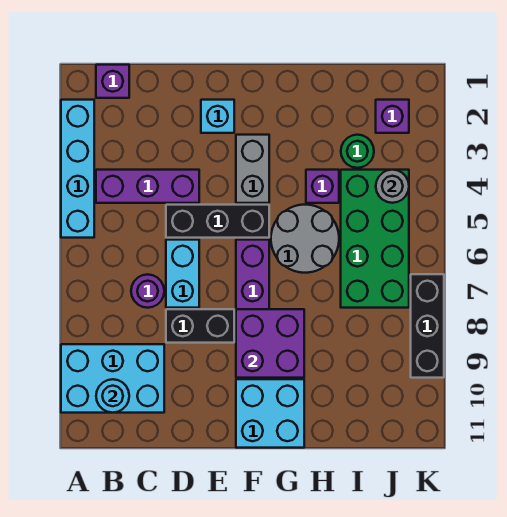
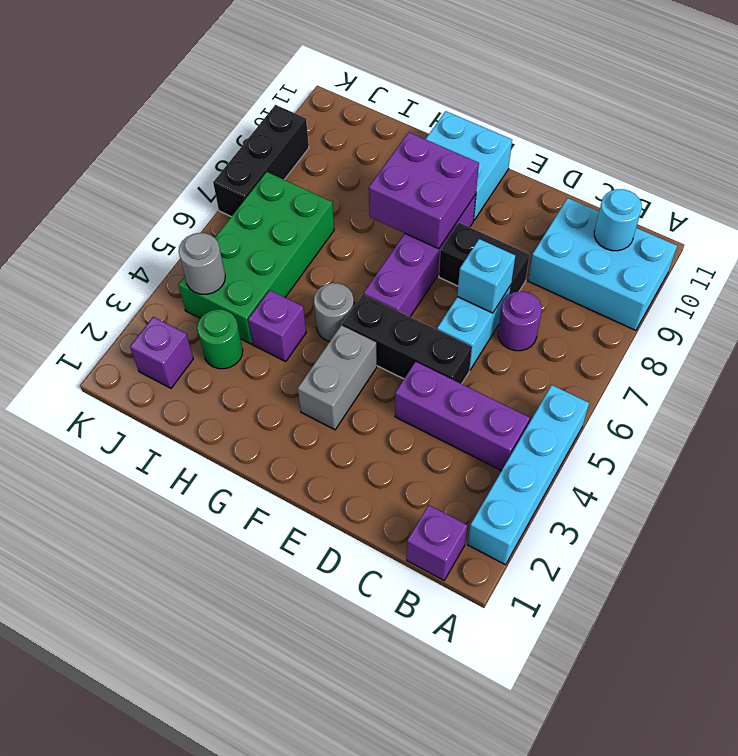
cyan brick E2 level 1 -> cyan brick D7 level 2
grey round brick G5:H6 level 1 -> grey round brick G5 level 1

